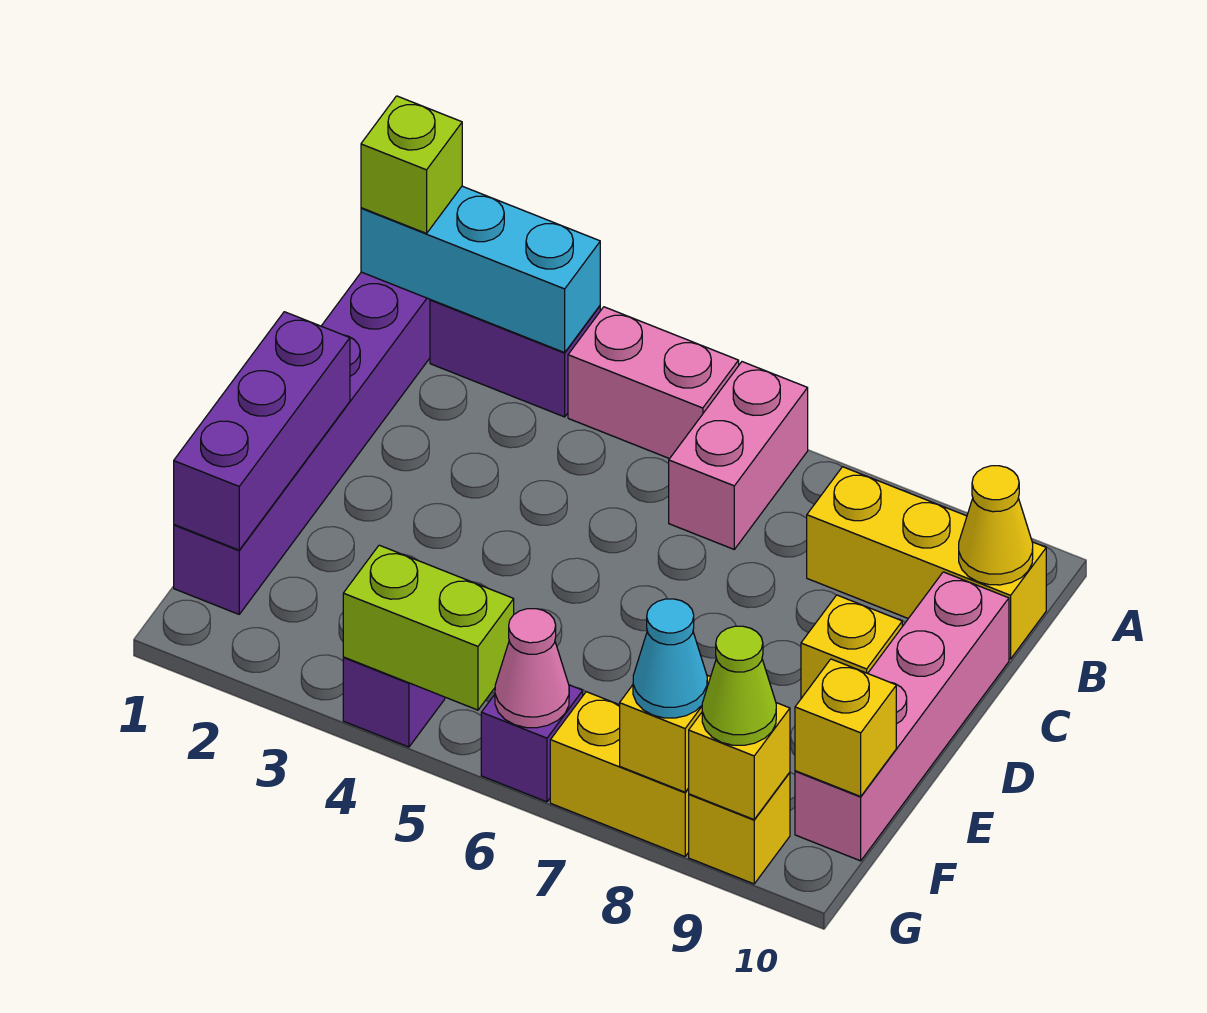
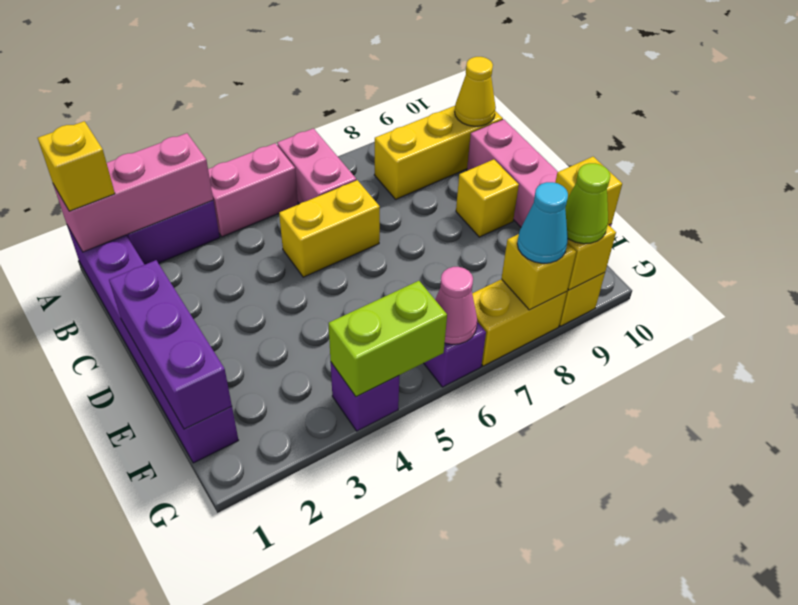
cyan brick A1:A3 level 2 -> pink brick A1:A3 level 2
lime brick A1 level 3 -> yellow brick A1 level 3
none -> yellow brick C5:C6 level 1

